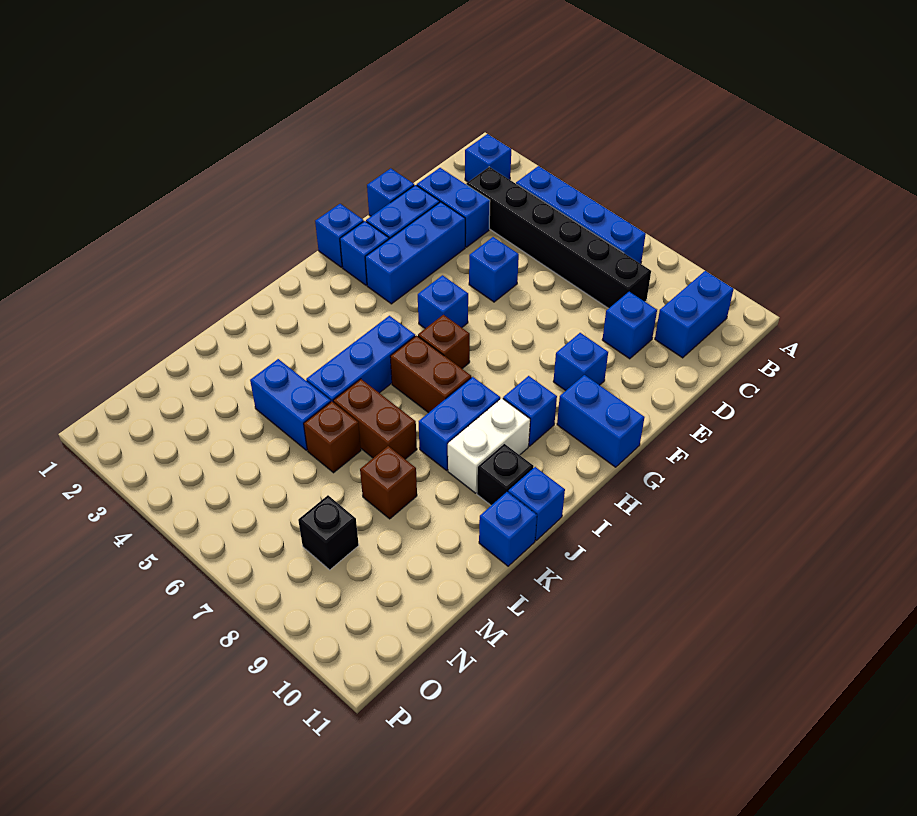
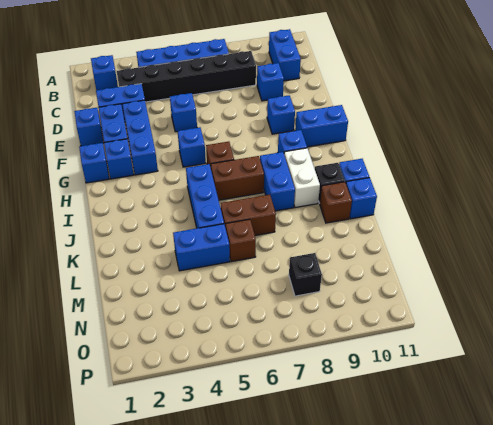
brown brick L8 level 1 -> brown brick K10 level 1

